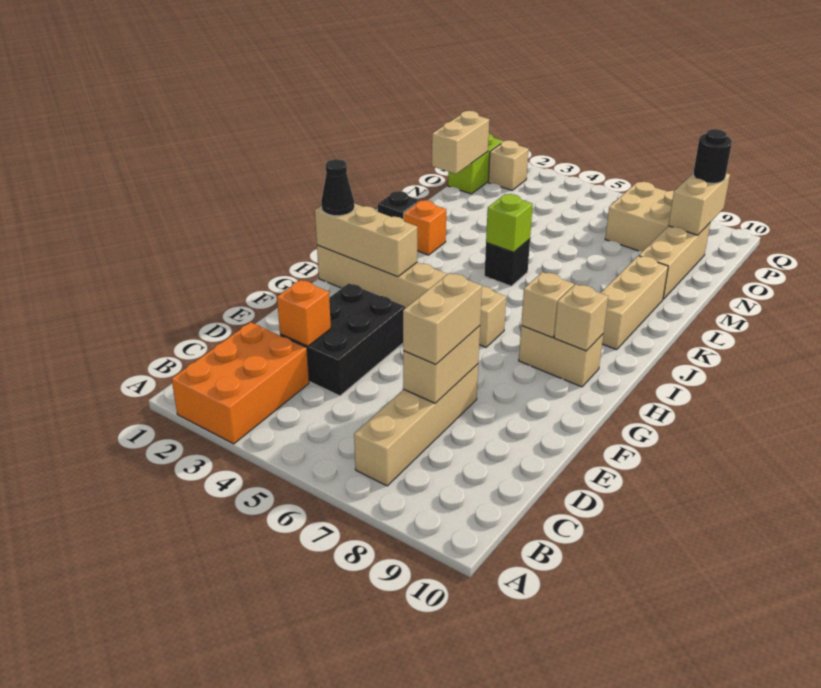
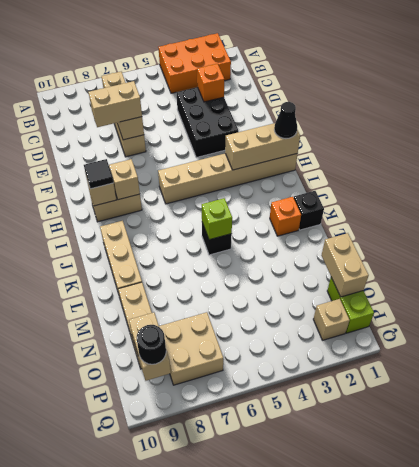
orange brick A2:C3 level 1 -> orange brick A2:B4 level 1
tan brick D7:E7 level 3 -> tan brick E7:E8 level 3
none -> black tile H9 level 3

